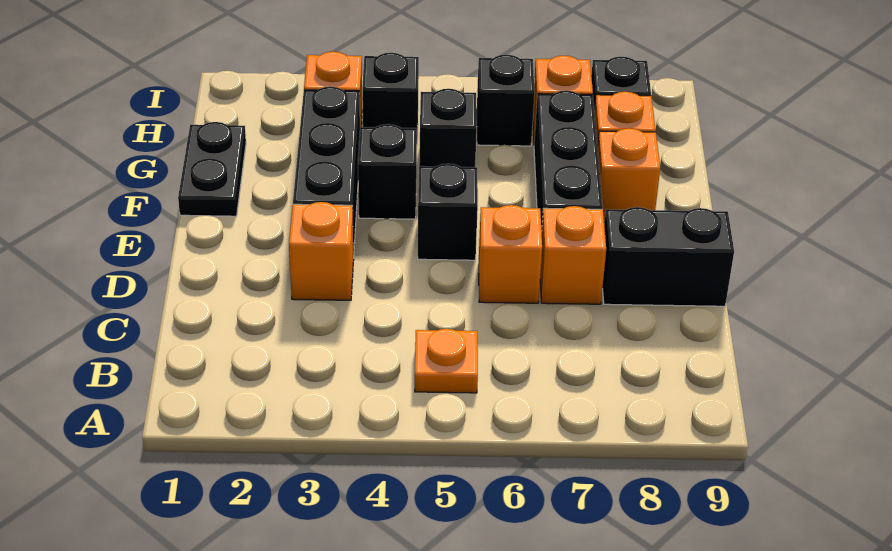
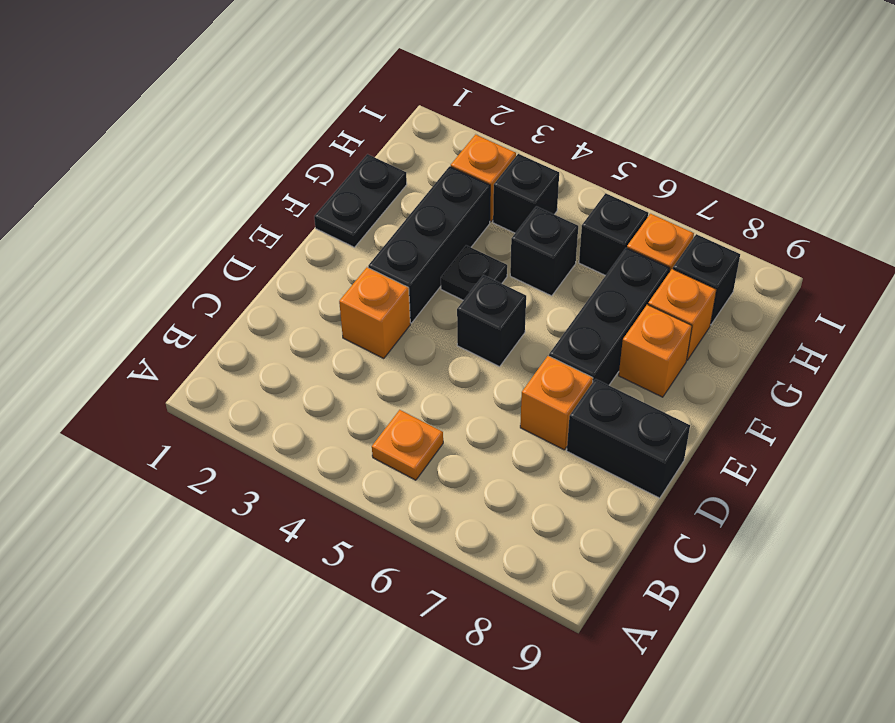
orange brick D6 level 1 -> none
black brick F4 level 1 -> black plate F4 level 1

